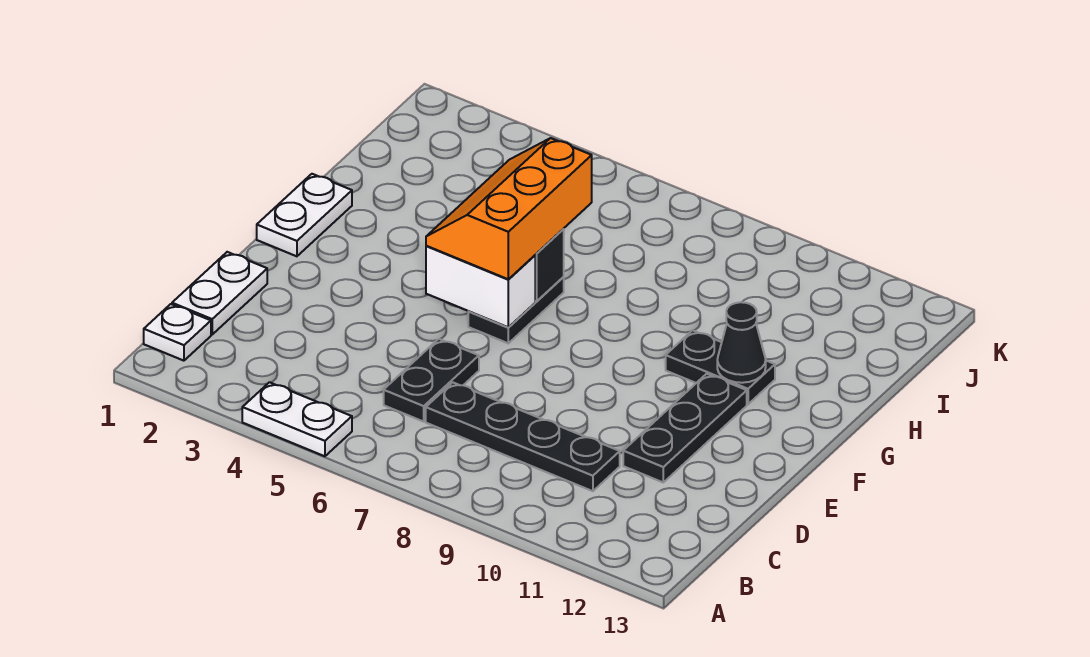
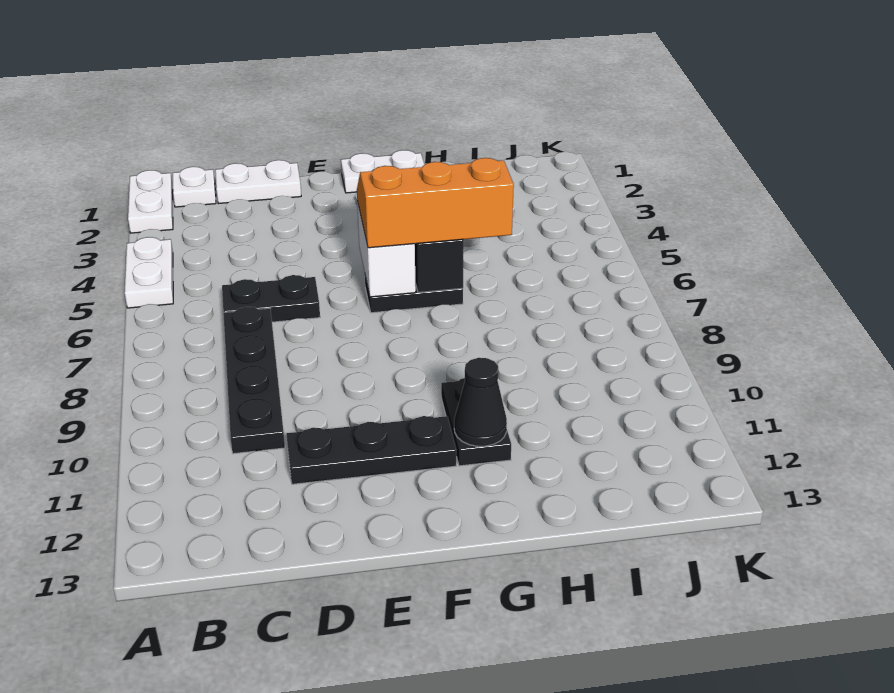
none -> white plate A1:A2 level 1

